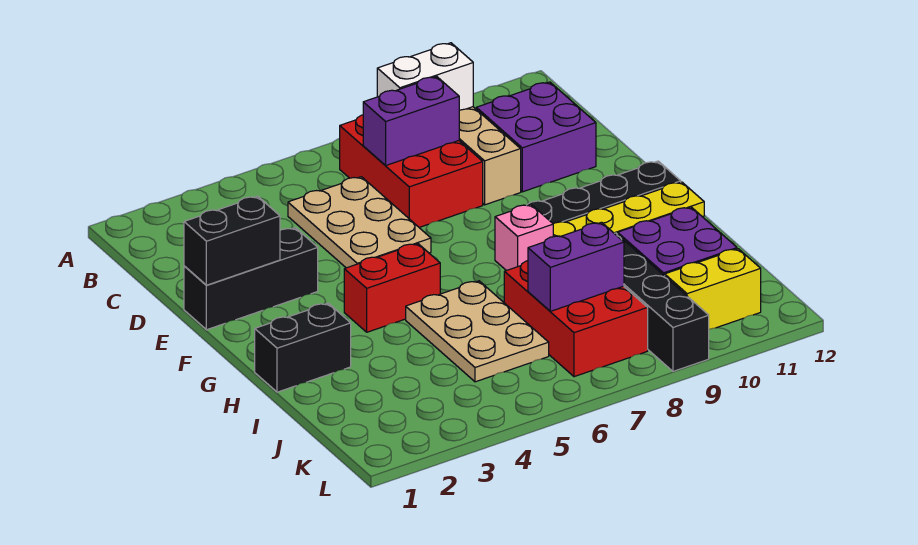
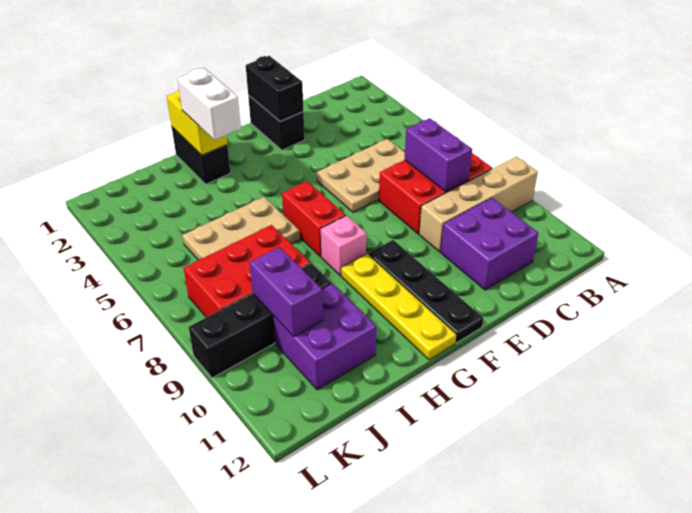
white brick B8:B9 level 2 -> white brick H2:H3 level 3
black brick E1:E3 level 1 -> black brick E1:E2 level 1
red brick G4:G5 level 1 -> red brick G6:G7 level 1
purple brick J7:J8 level 2 -> purple brick J9:J10 level 2
yellow brick K10:K11 level 1 -> yellow brick H1:H2 level 2

